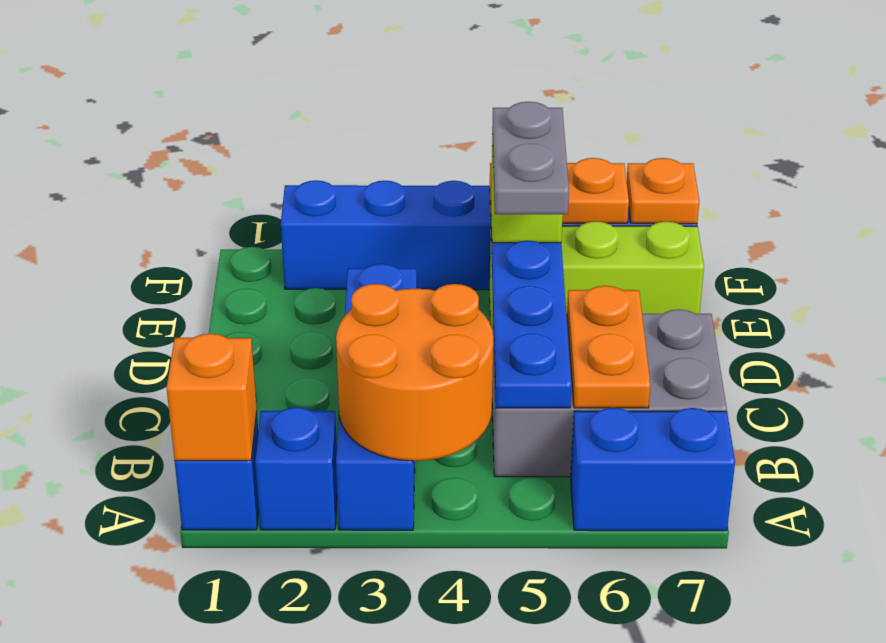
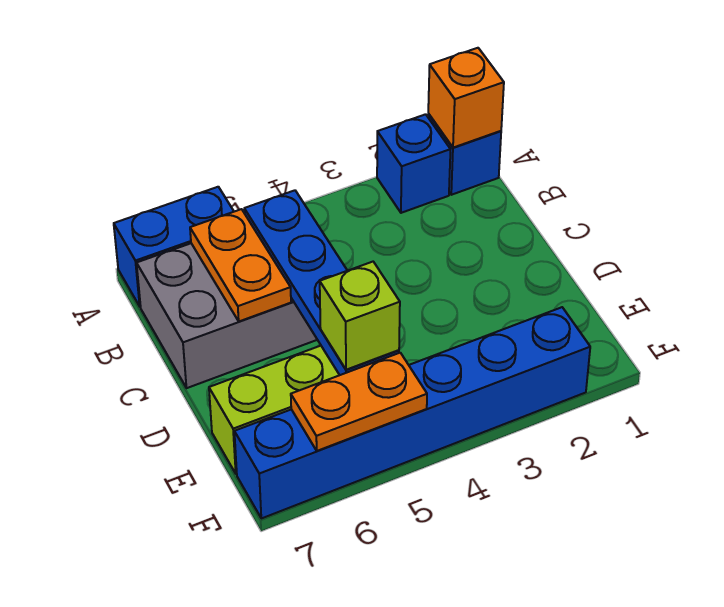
blue brick A3:D3 level 1 -> none
orange round brick A3:B4 level 2 -> none
grey plate D5:E5 level 4 -> none
orange plate F7 level 2 -> none

